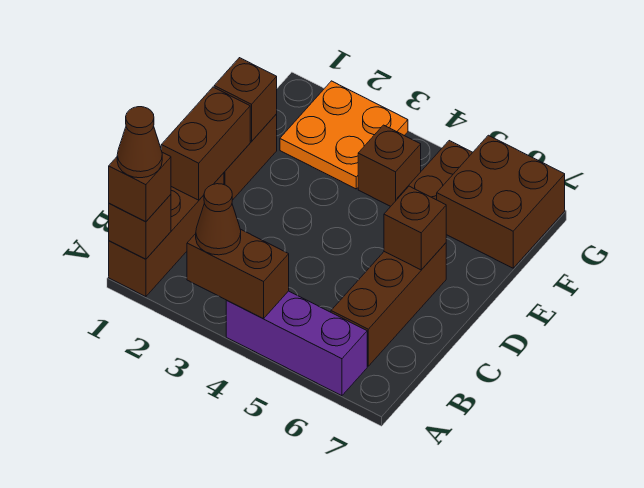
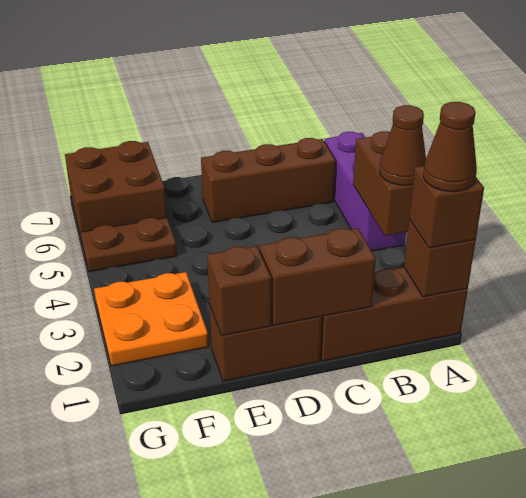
brown brick D6 level 2 -> none
brown brick F4 level 1 -> none

